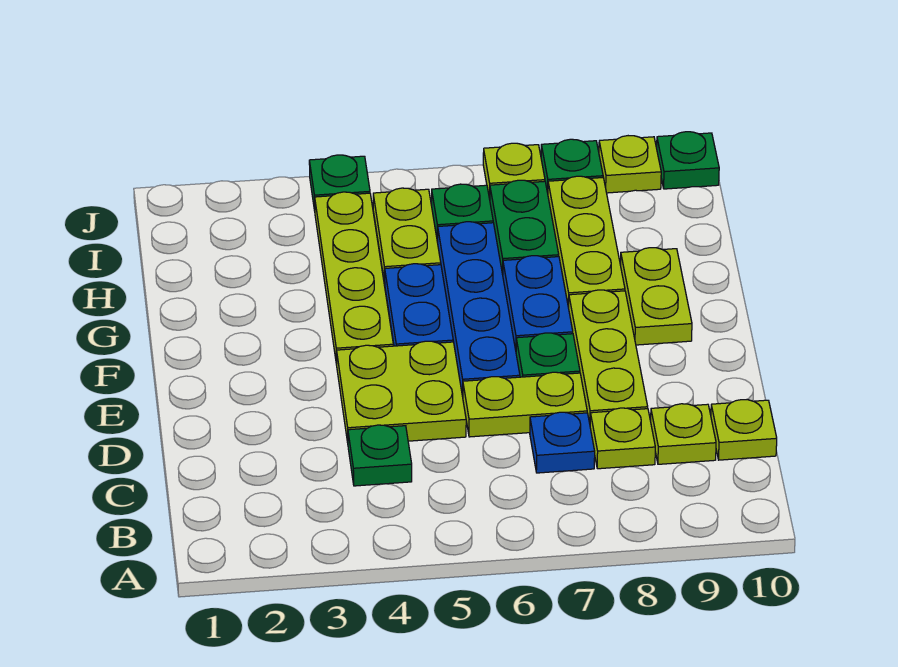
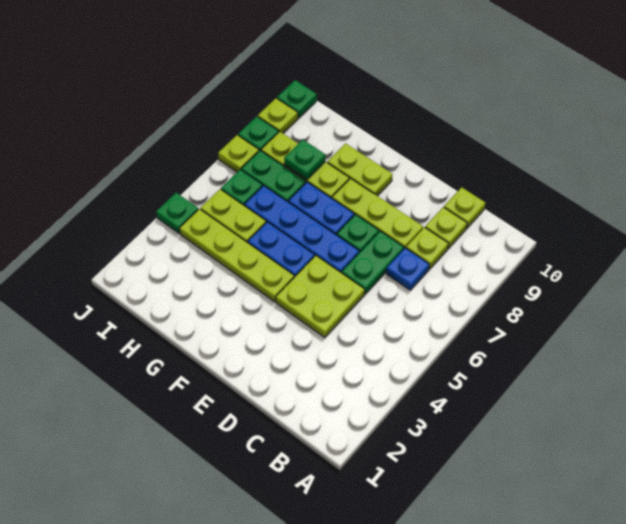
green plate C4 level 1 -> green plate H8 level 2
lime plate D6:D7 level 1 -> green plate D6:D7 level 1

